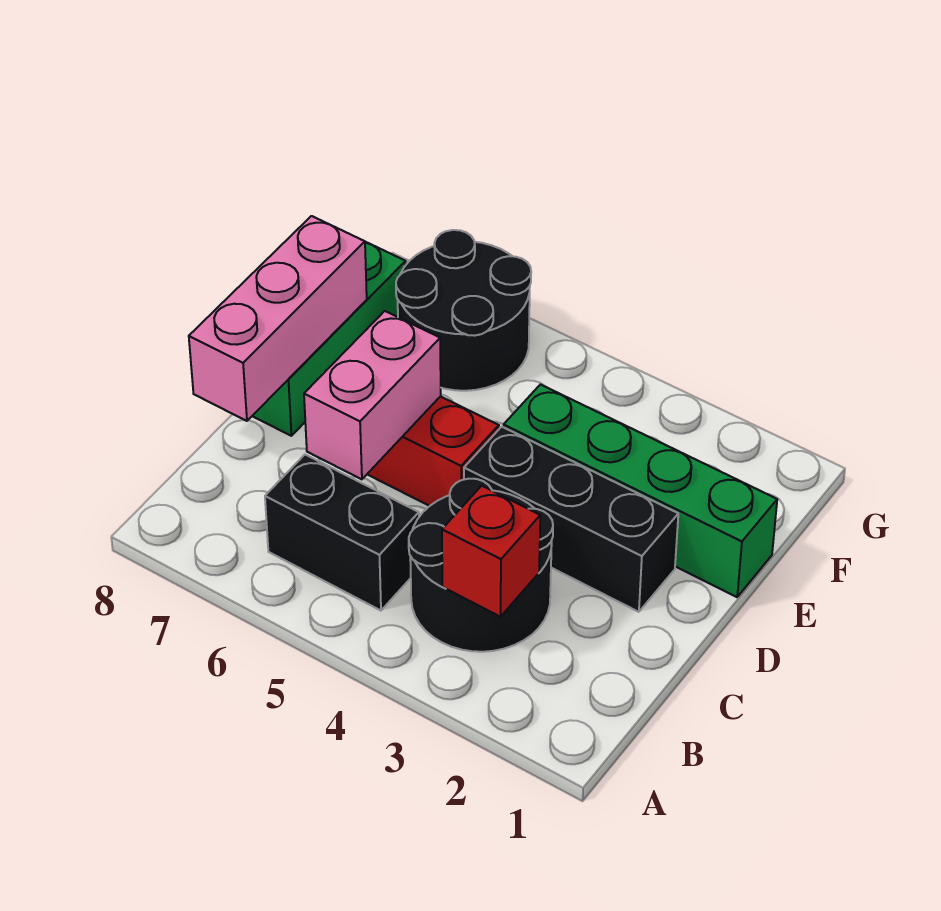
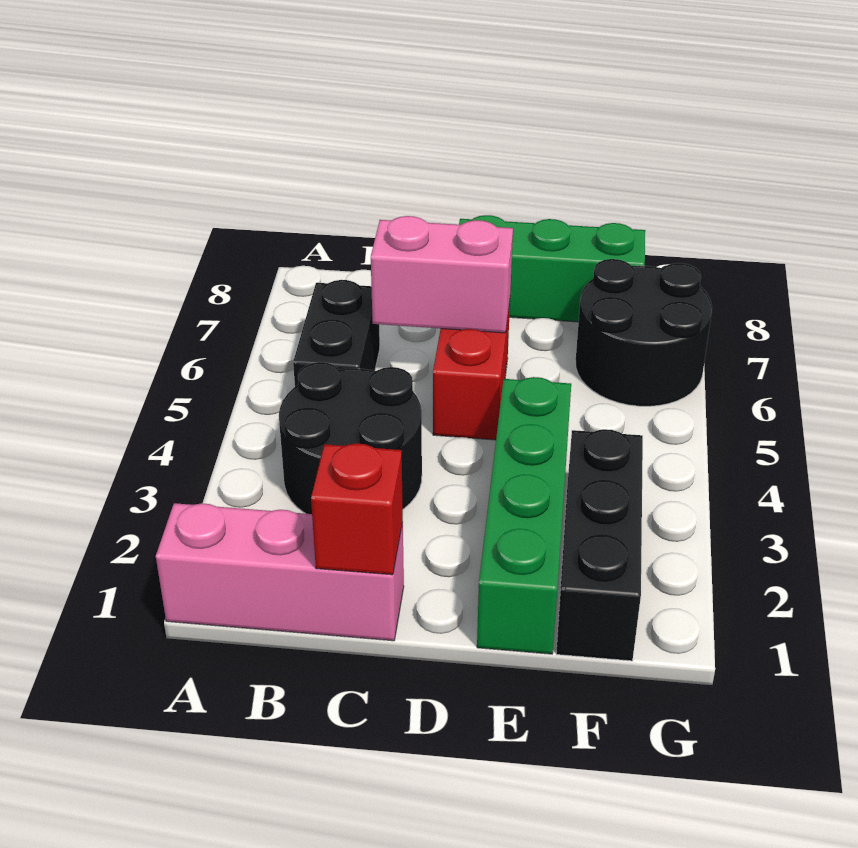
red brick B3 level 2 -> red brick C1 level 2
pink brick C8:E8 level 2 -> pink brick A1:C1 level 1
black brick D2:D4 level 1 -> black brick F1:F3 level 1

